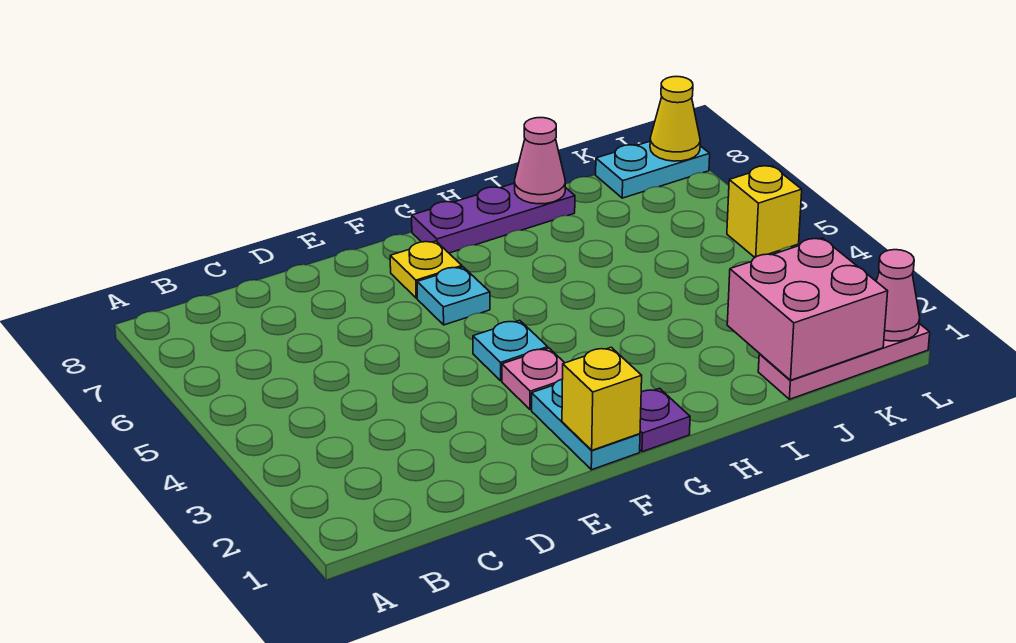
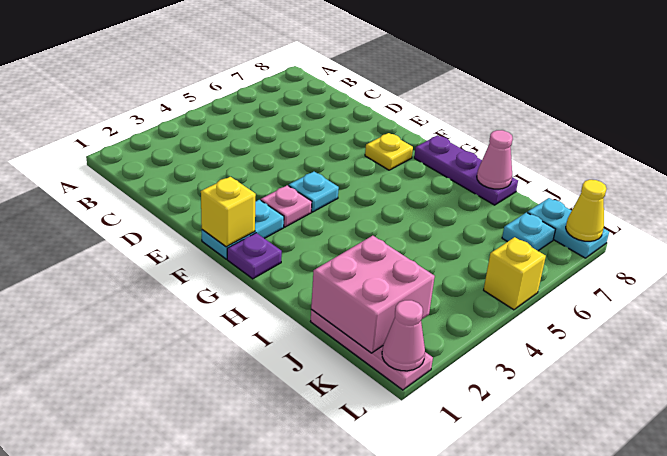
cyan plate F6 level 1 -> cyan plate K7 level 1

